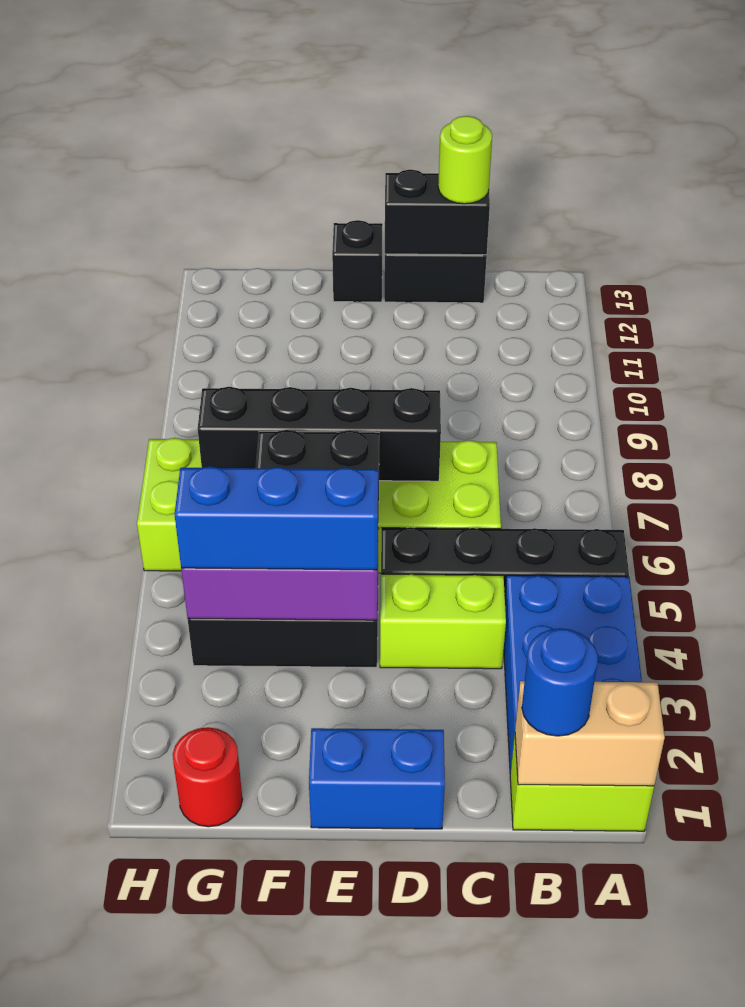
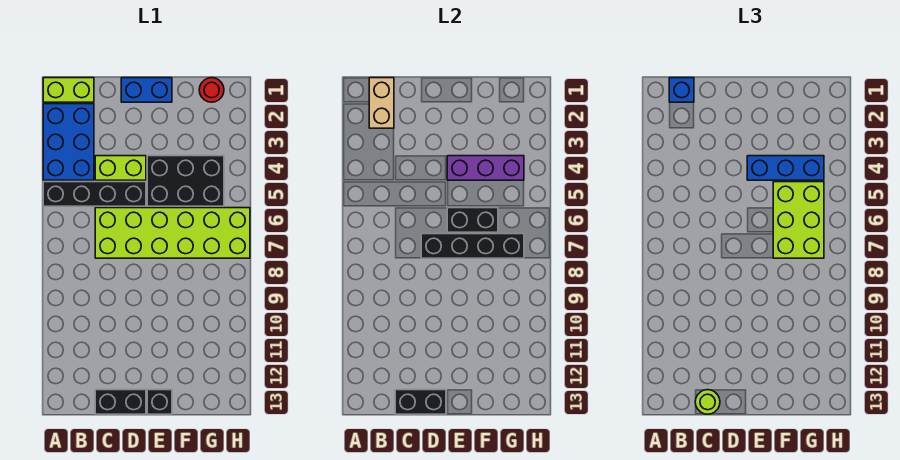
tan brick A1:B1 level 2 -> tan brick B1:B2 level 2
blue round brick B1 level 3 -> blue brick B1 level 3
none -> lime brick F5:G7 level 3

